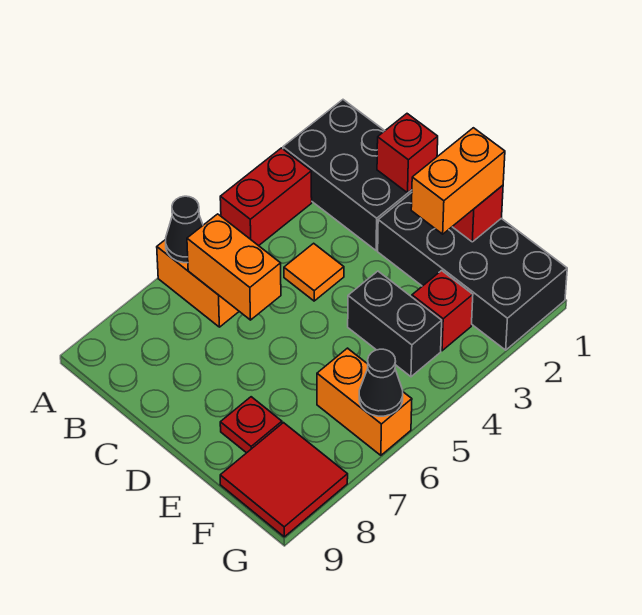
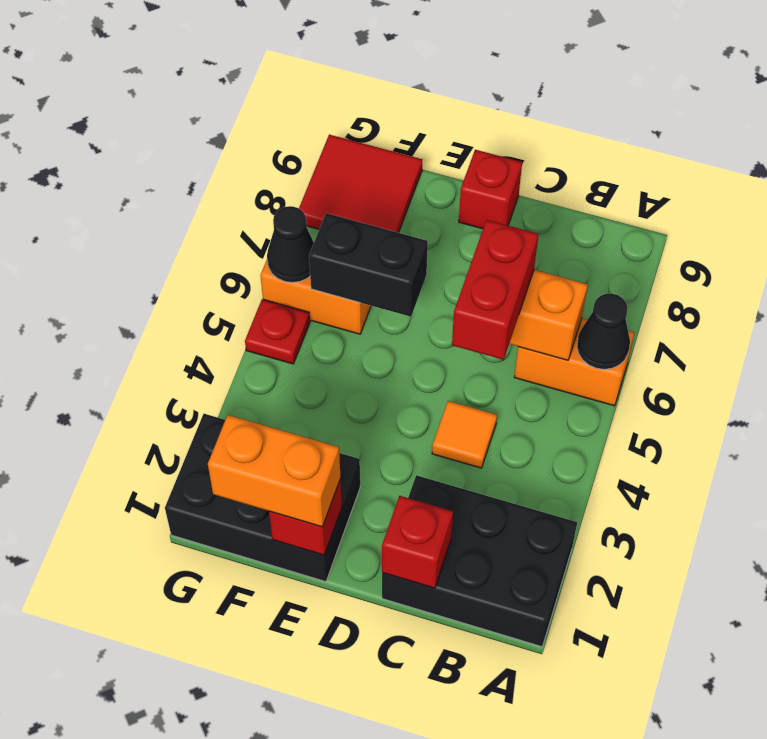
red brick A3:A4 level 1 -> red brick C5:C6 level 3
black brick D1:G2 level 1 -> black brick E1:G2 level 1
orange brick E1:E2 level 3 -> orange brick E1:F1 level 3
black brick E4:F4 level 1 -> black brick E6:F6 level 2
red plate E8 level 1 -> red plate G5 level 1
red brick F3 level 1 -> red brick D9 level 1

